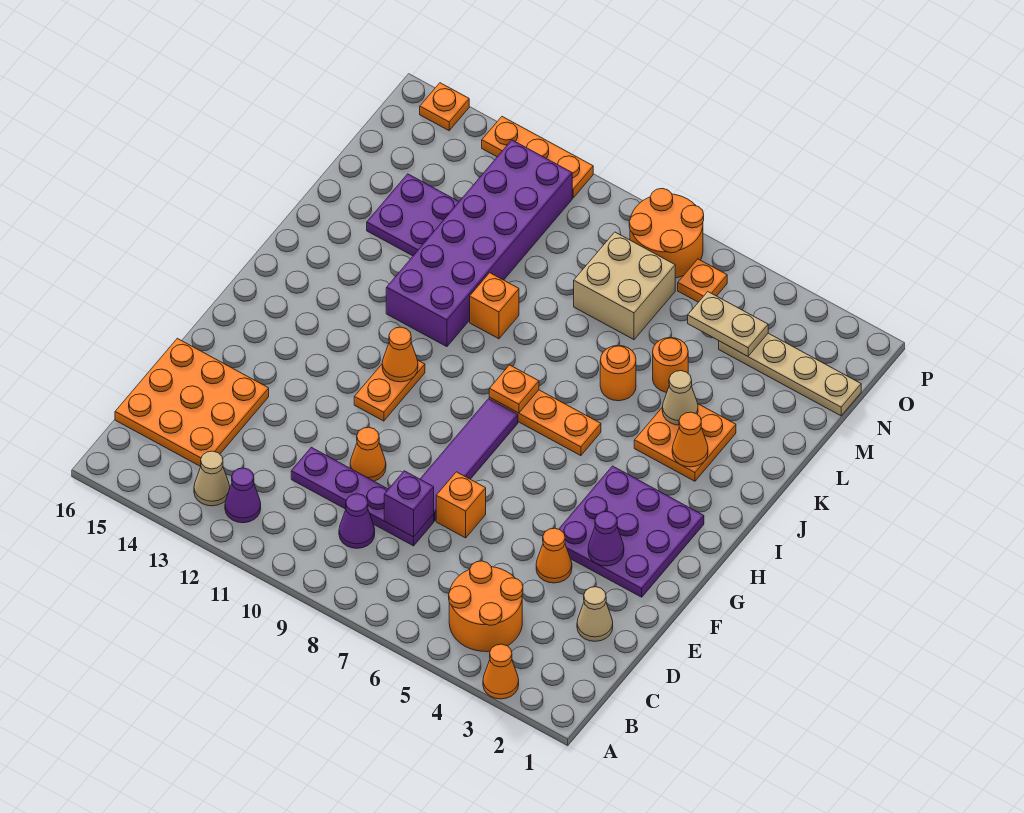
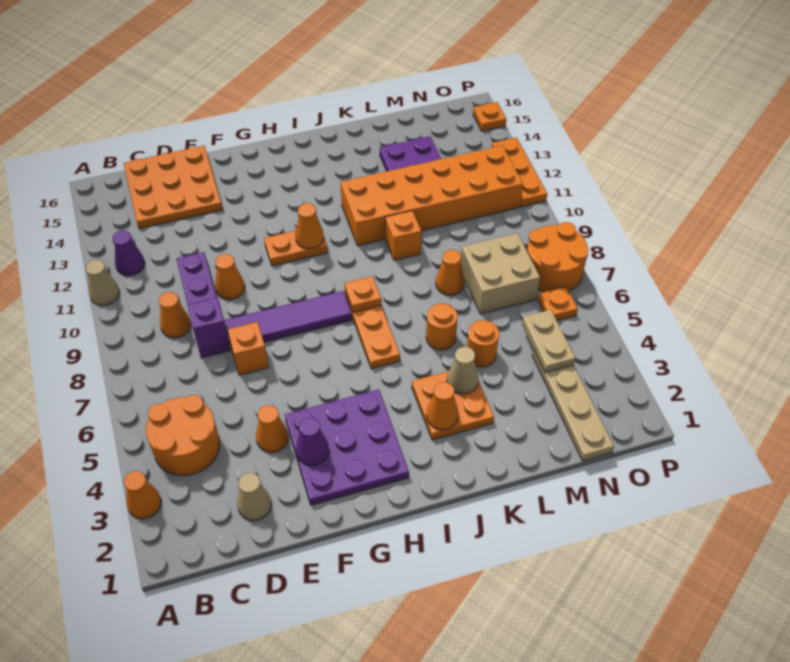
tan cone B13 level 1 -> tan cone A11 level 1
purple cone C9 level 1 -> orange cone C9 level 1
purple brick J11:O12 level 1 -> orange brick J11:O12 level 1
none -> orange cone L8 level 1

